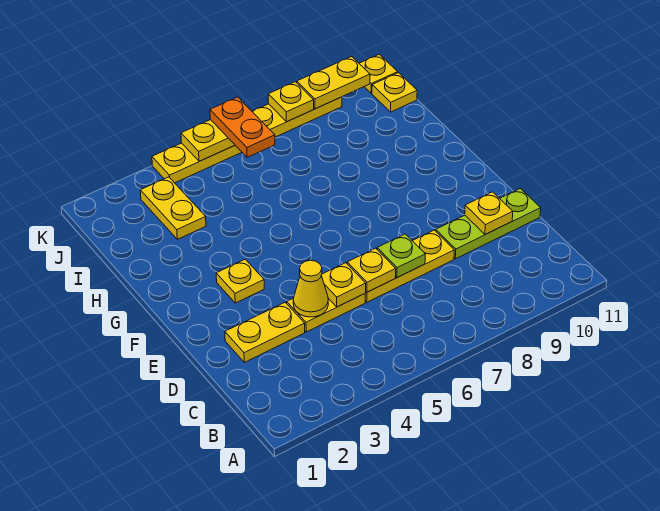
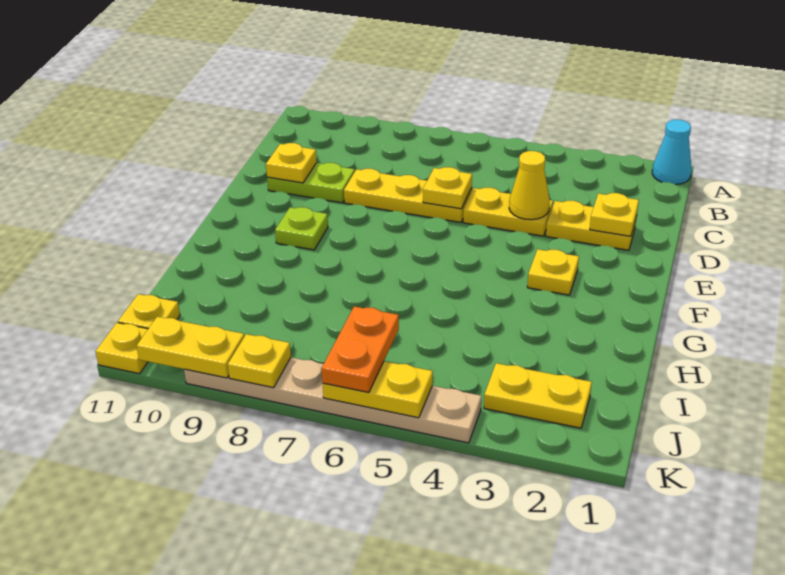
none -> cyan cone A1 level 1
yellow plate D5 level 2 -> yellow plate D2 level 2
lime plate D7 level 2 -> lime plate F9 level 1
lime plate D9:D11 level 1 -> lime plate D9:D10 level 1
yellow plate I3:J3 level 1 -> yellow plate J2:J3 level 1
yellow plate K4:K9 level 1 -> tan plate K4:K9 level 1

